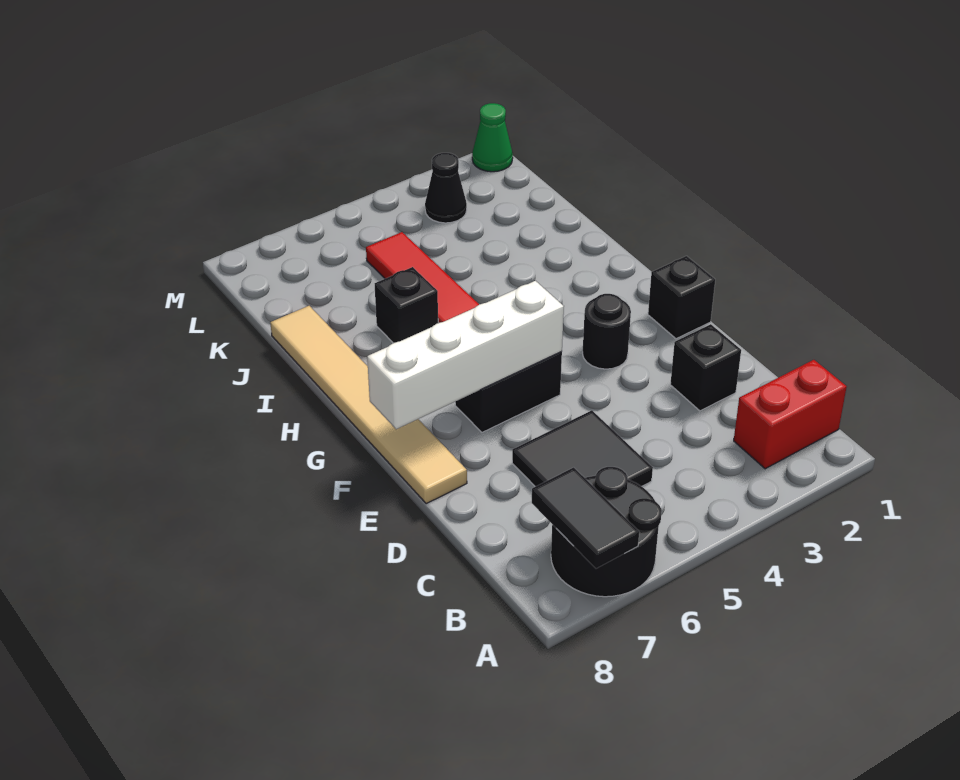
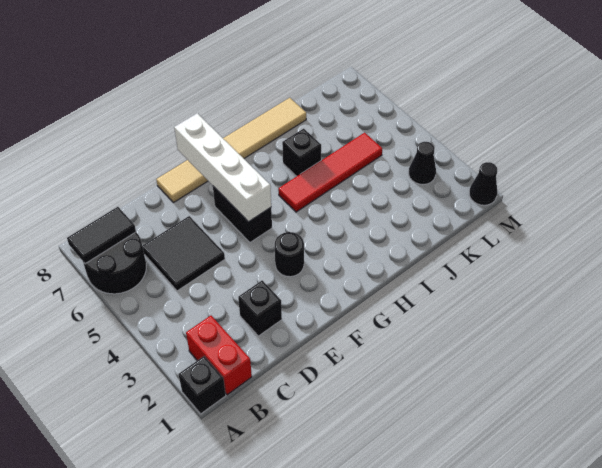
black brick F1 level 1 -> black brick A1 level 1
green cone M1 level 1 -> black cone M1 level 1

